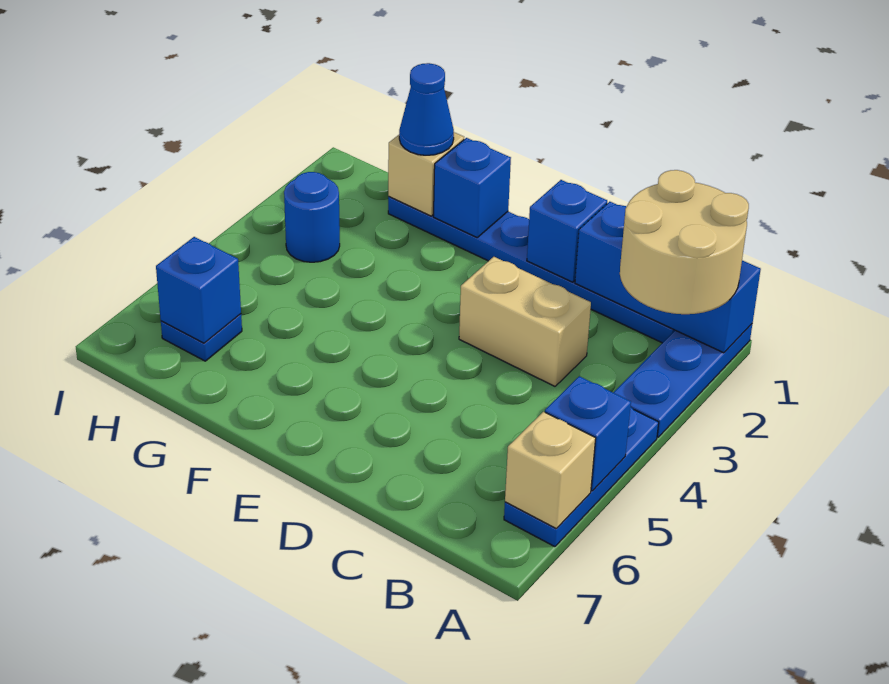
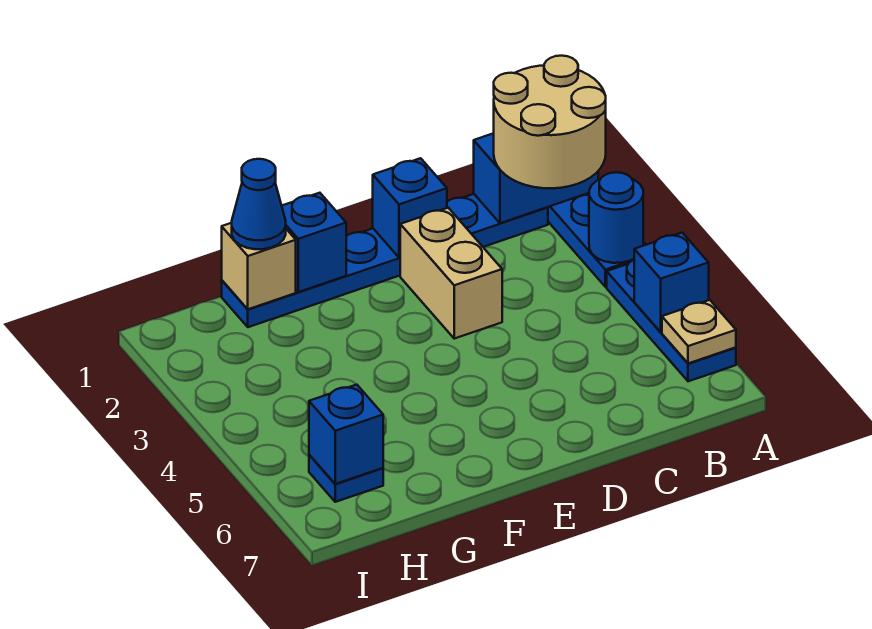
blue brick A1:C1 level 2 -> blue brick A1:B1 level 2
tan brick A6 level 2 -> tan plate A6 level 2
tan brick C3:D3 level 1 -> tan brick D2:D3 level 1
blue round brick H3 level 1 -> blue round brick A3 level 2

